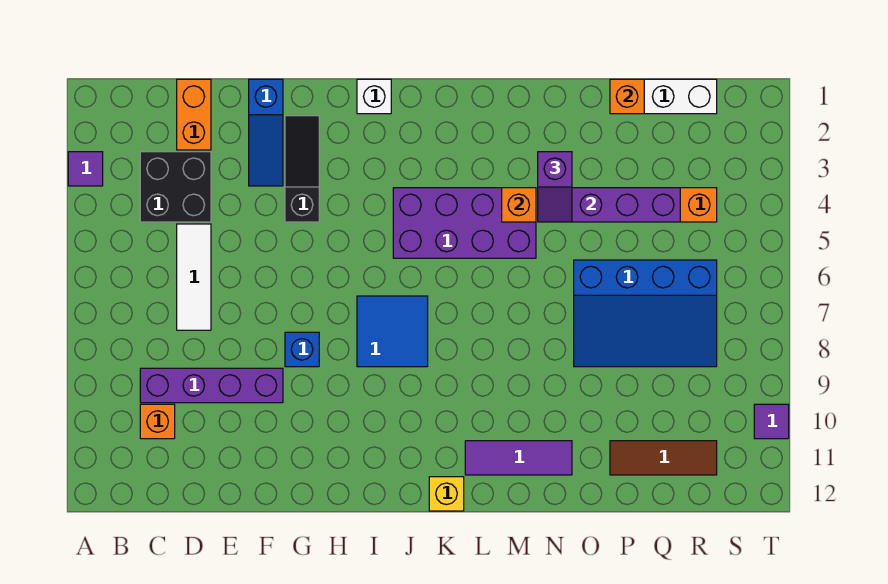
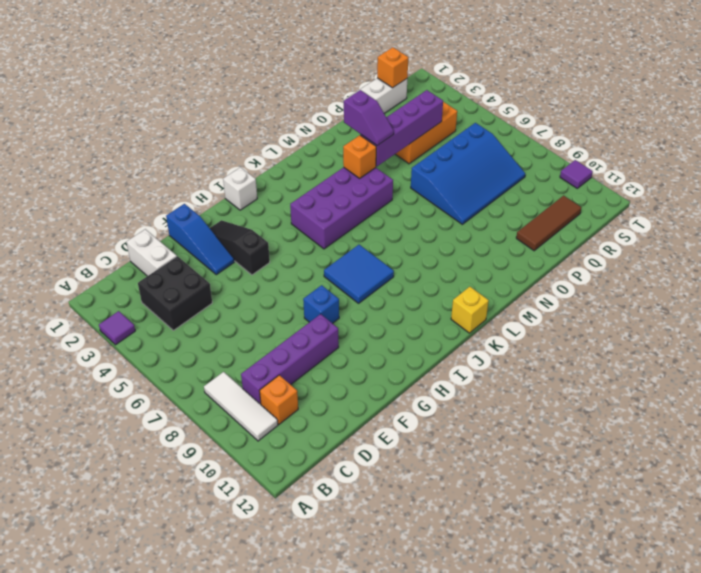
orange brick D1:D2 level 1 -> white brick D1:D2 level 1
white tile D5:D7 level 1 -> white tile B8:B10 level 1
purple tile L11:N11 level 1 -> none
orange brick P1 level 2 -> orange brick R1 level 2

